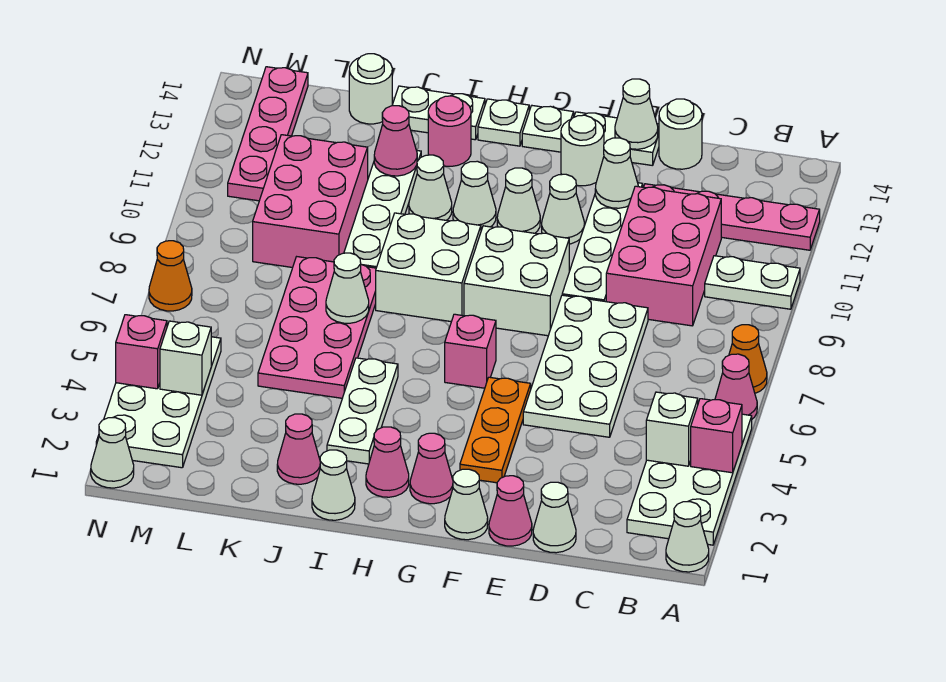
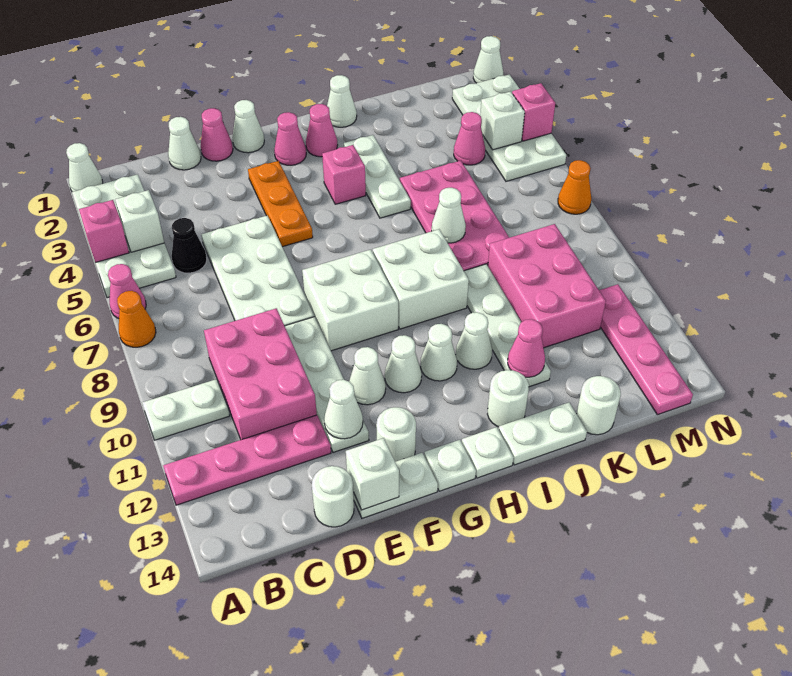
none -> black cone C5 level 1
white cone E14 level 2 -> white brick E14 level 2
pink brick G6 level 1 -> pink brick H4 level 1
pink round brick I13 level 1 -> white round brick I13 level 1
pink cone J2 level 1 -> pink cone L4 level 1

